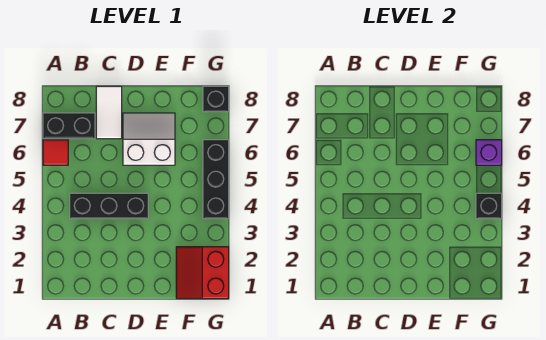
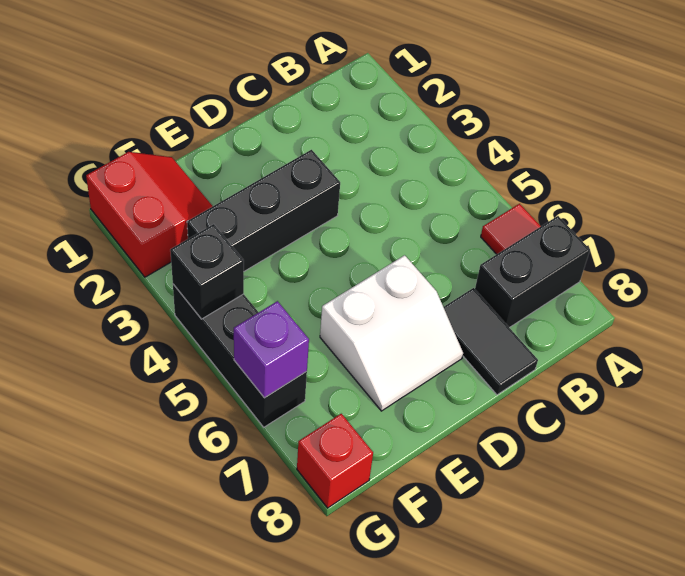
black brick B4:D4 level 1 -> black brick D3:F3 level 1
white tile C7:C8 level 1 -> black tile C7:C8 level 1
black brick G8 level 1 -> red brick G8 level 1

